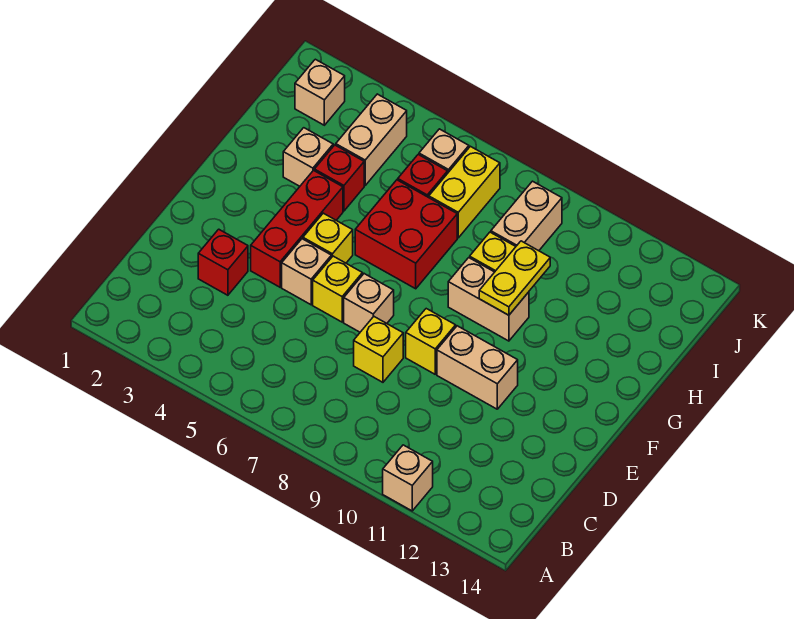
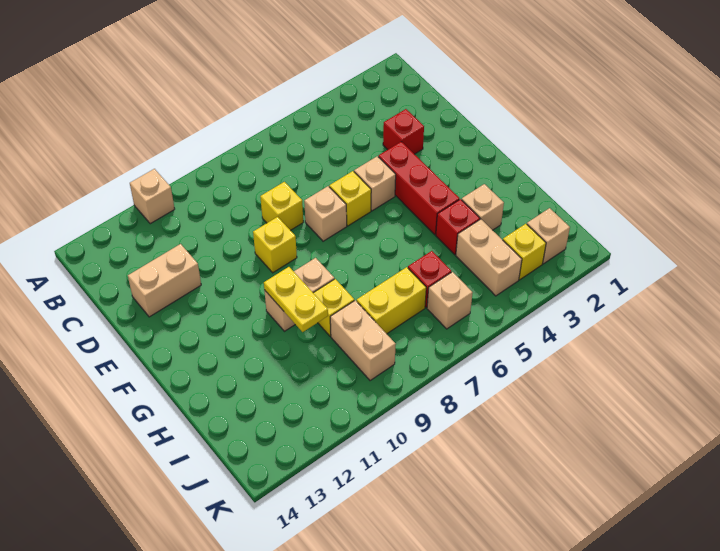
tan brick E10:E11 level 1 -> tan brick D12:D13 level 1
yellow brick F5 level 1 -> yellow brick J3 level 1
red brick G6:H7 level 1 -> none
yellow brick I7:J7 level 1 -> yellow brick I7:I8 level 1

